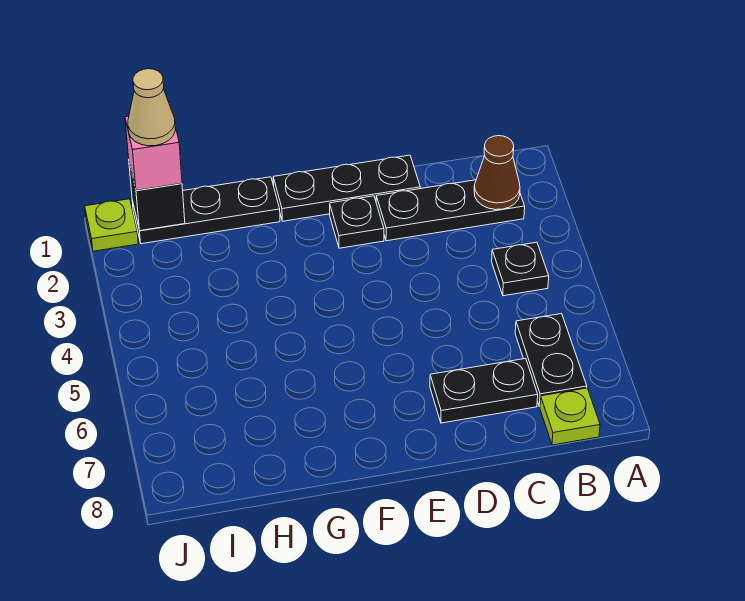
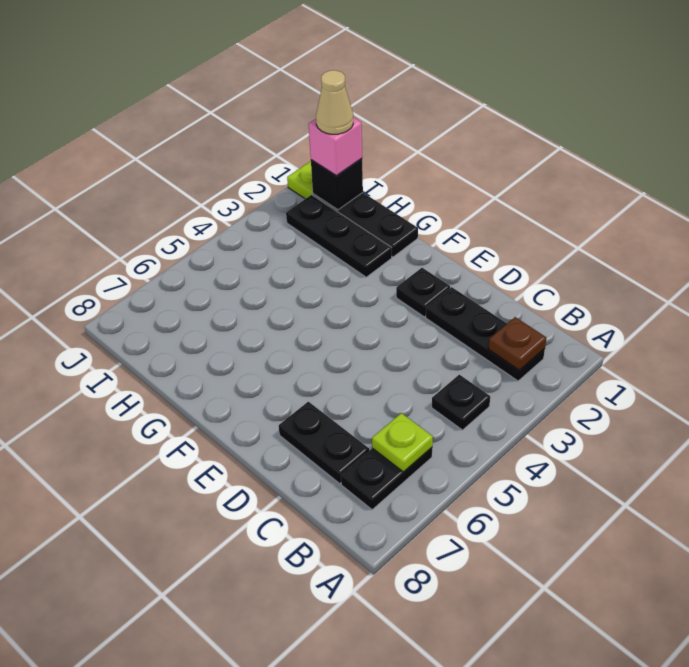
brown cone B2 level 2 -> brown plate B2 level 2
lime plate B8 level 1 -> lime plate B6 level 2
black plate D1:F1 level 1 -> black plate G2:I2 level 1

